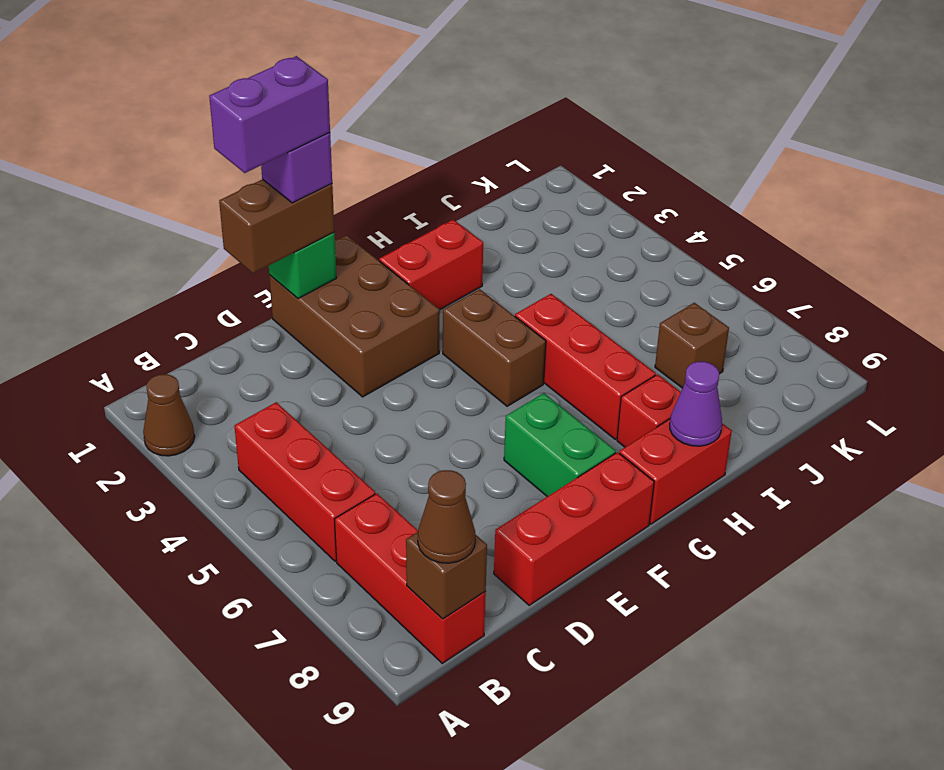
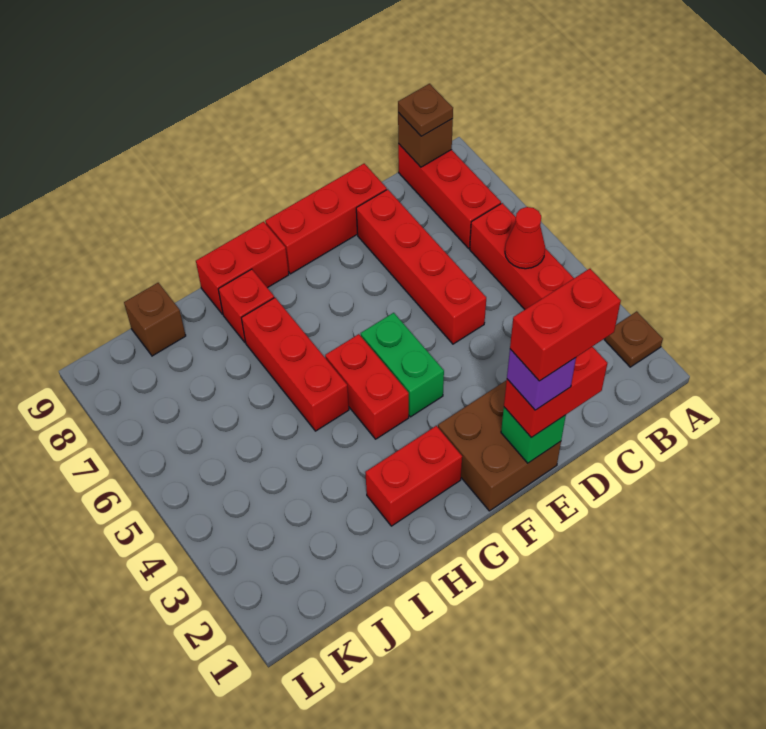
brown cone A2 level 1 -> brown plate A2 level 1
none -> red cone B5 level 2
brown cone B9 level 3 -> brown plate B9 level 3
brown brick D1:E1 level 3 -> red brick D1:E1 level 3
purple brick D1:E1 level 5 -> red brick D1:E1 level 5
none -> red brick D5:D8 level 1
brown brick E1:F3 level 1 -> brown brick E1:F2 level 1
green brick F7:F8 level 1 -> green brick F4:F5 level 1
brown brick G4:G5 level 1 -> red brick G4:G5 level 1
purple cone H9 level 2 -> none
brown brick J7 level 1 -> brown brick J9 level 1

